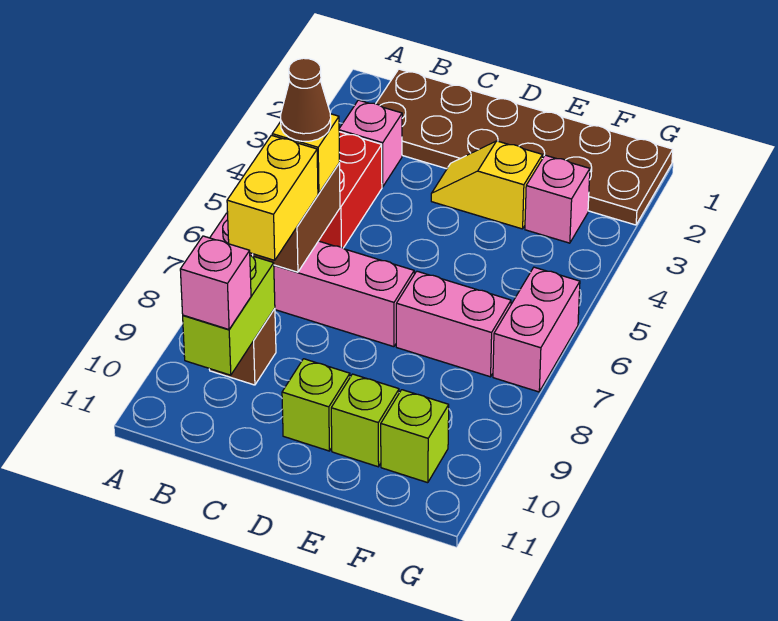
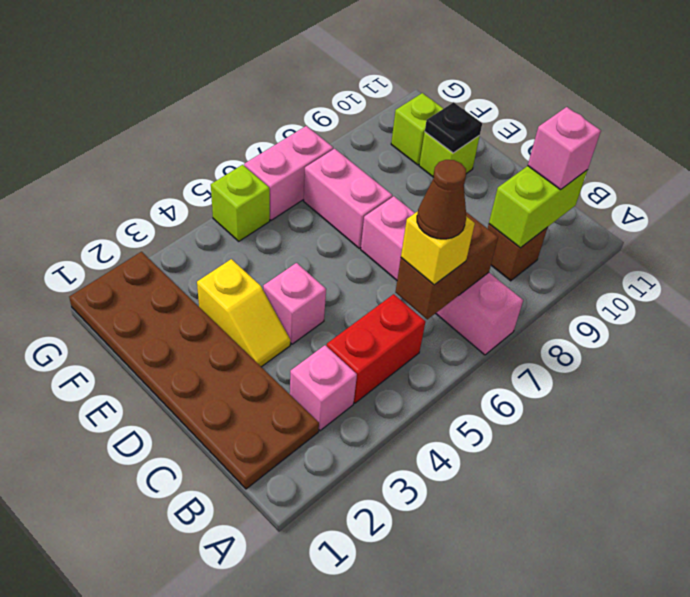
yellow brick B7:B8 level 3 -> none
lime brick D10 level 1 -> lime brick G5 level 1
none -> black plate E10 level 2
pink brick F3 level 1 -> pink brick D4 level 1

